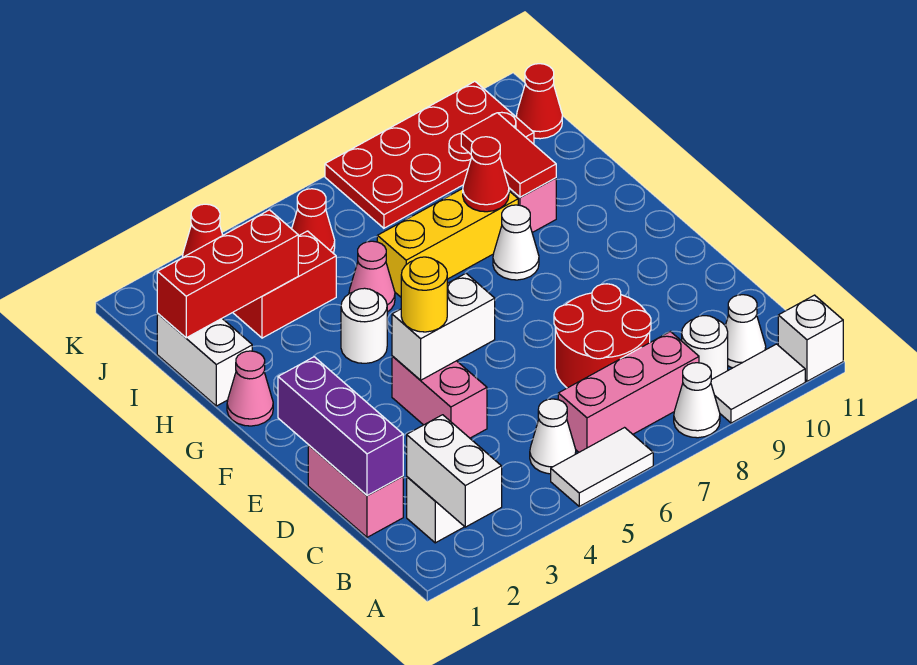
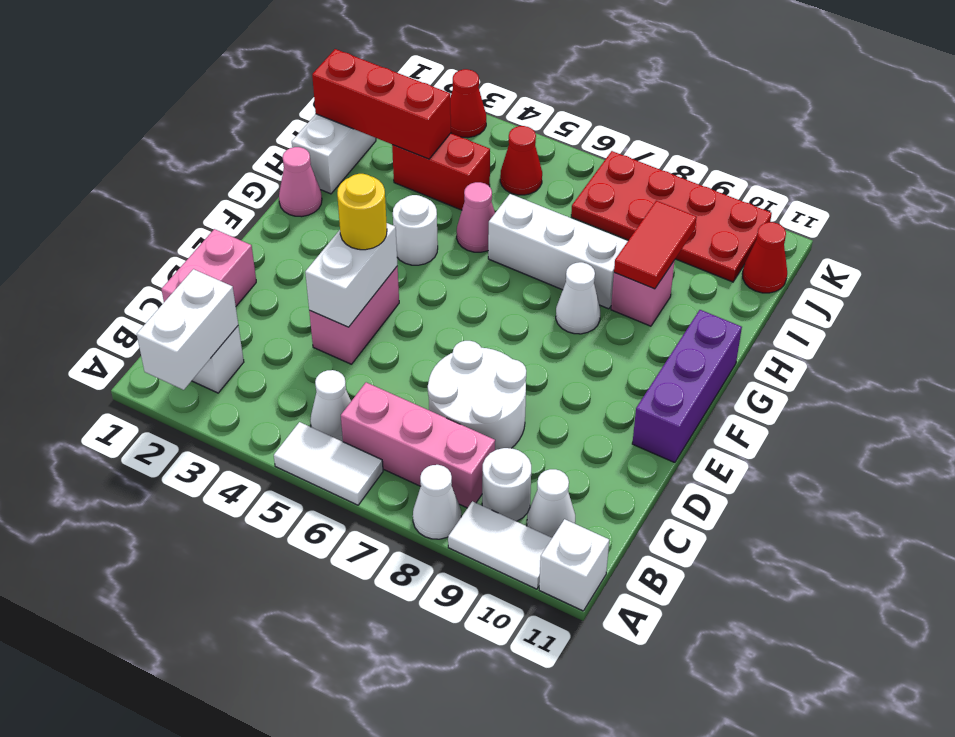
purple brick C1:E1 level 2 -> purple brick E11:G11 level 1
red round brick C7:D8 level 1 -> white round brick C7:D8 level 1
white brick E4:E5 level 2 -> white brick D4:E4 level 2
yellow brick H6:H8 level 1 -> white brick H6:H8 level 1
red cone H8 level 2 -> none

